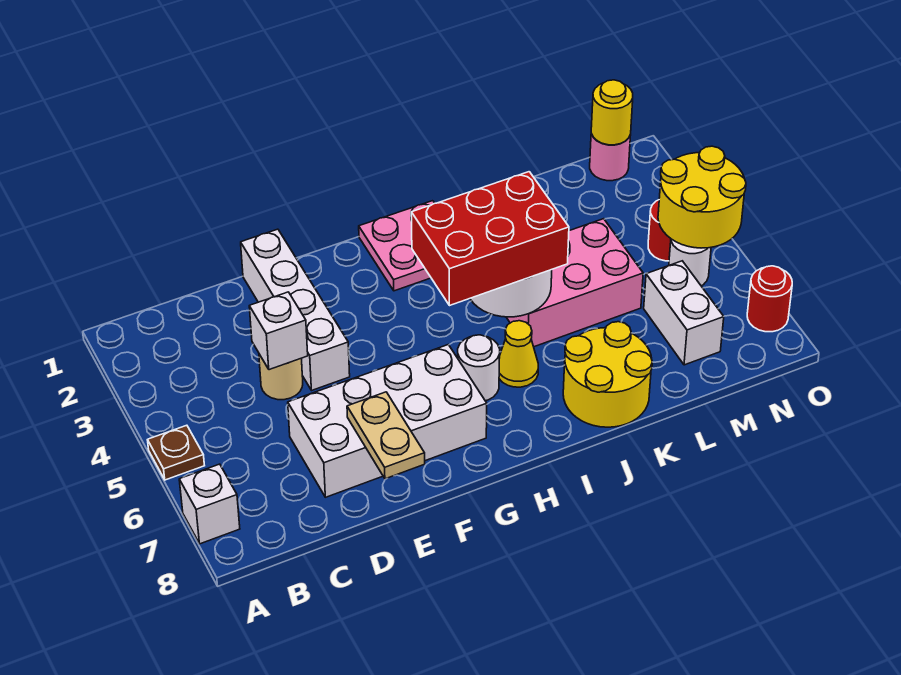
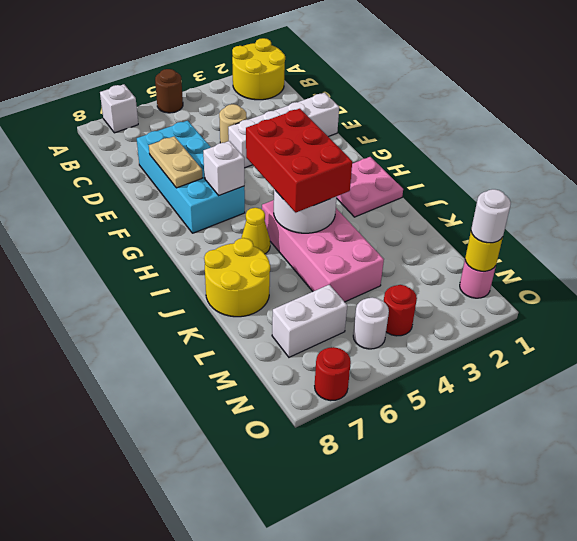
brown plate A5 level 1 -> brown round brick A5 level 1
white brick D4 level 2 -> white brick G6 level 2
white brick D6:G7 level 1 -> cyan brick D6:G7 level 1
tan plate E7:E8 level 2 -> tan plate E7:F7 level 2
white round brick H6 level 1 -> white round brick N1 level 3
pink brick J4:L5 level 1 -> pink brick I4:L5 level 1
yellow round brick N4:O5 level 2 -> yellow round brick A1:B2 level 1

